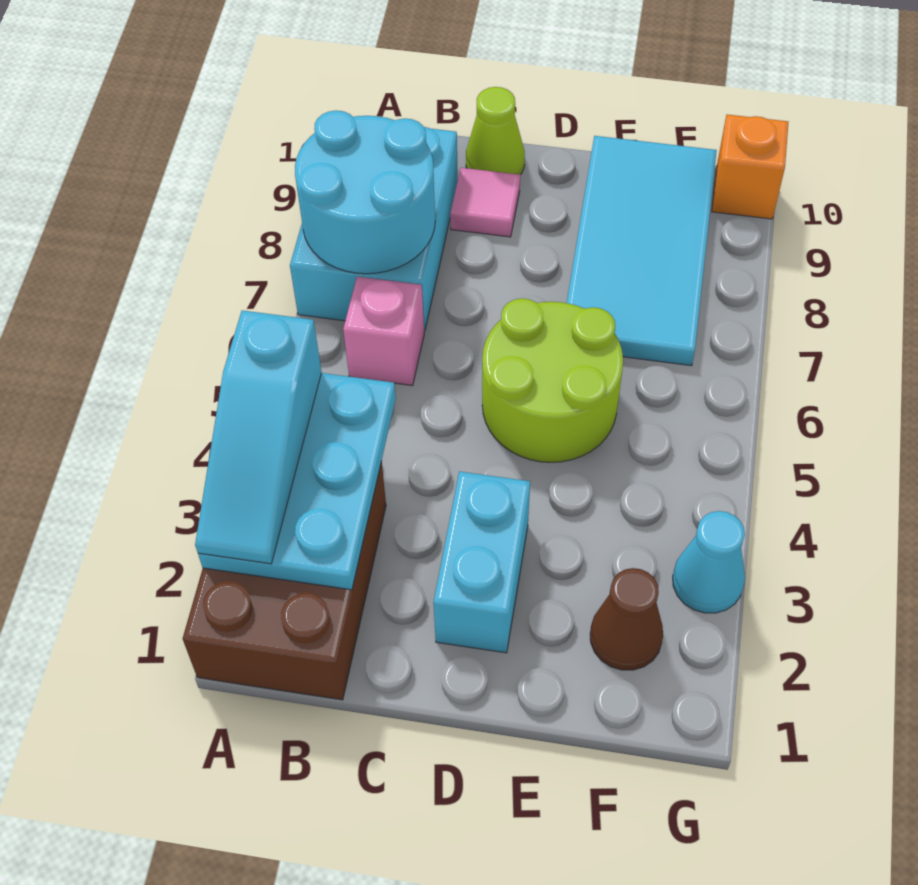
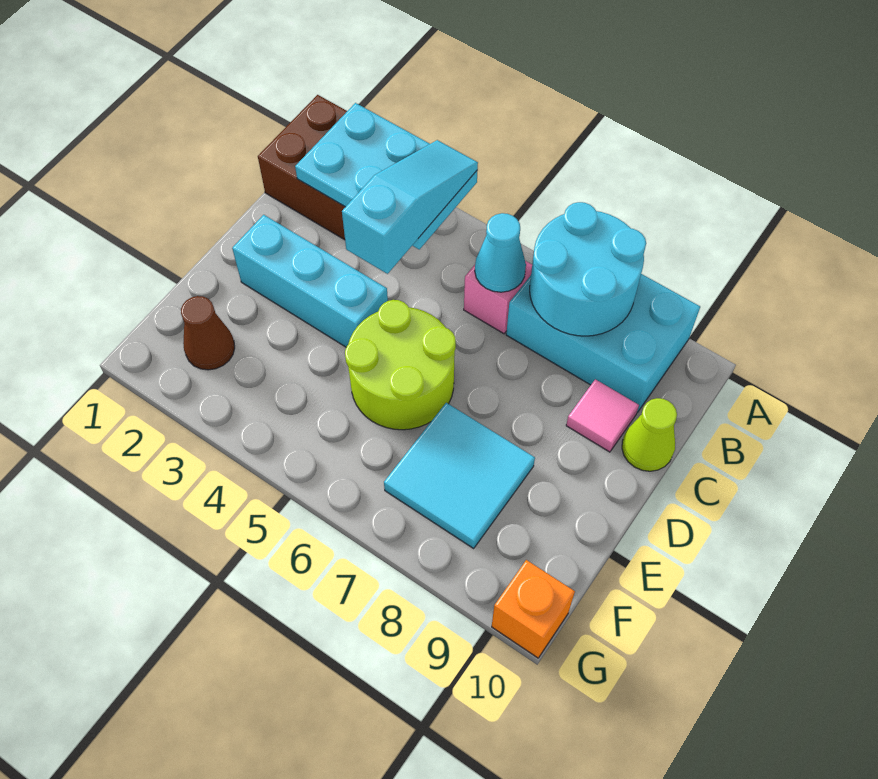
cyan slope A2:A4 level 3 top 4 -> cyan slope A4:C4 level 3 top C
cyan brick D2:D3 level 1 -> cyan brick D2:D4 level 1
cyan tile E7:F10 level 1 -> cyan tile E7:F8 level 1
cyan cone G3 level 1 -> cyan cone B6 level 2

